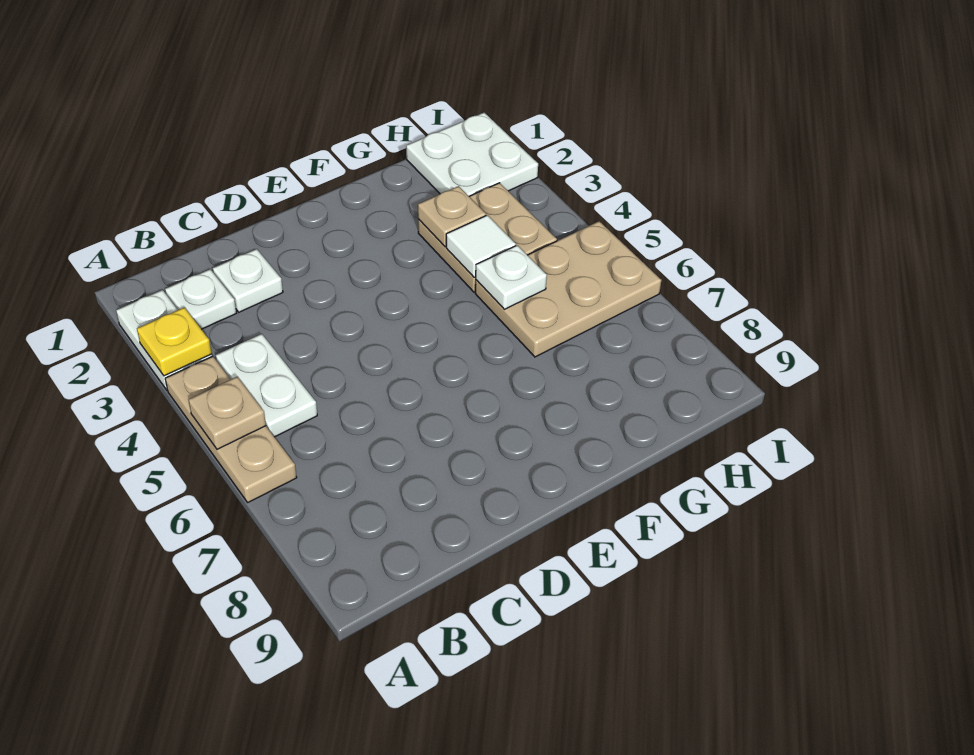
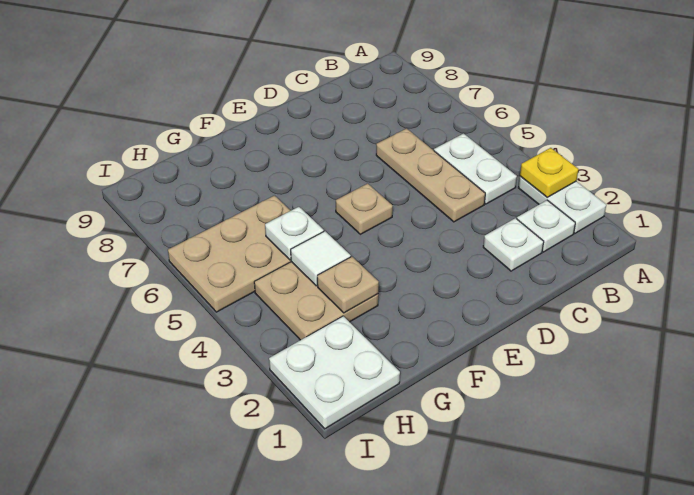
tan plate A4:A6 level 1 -> tan plate C4:C6 level 1
tan plate A5 level 2 -> tan plate E5 level 1

